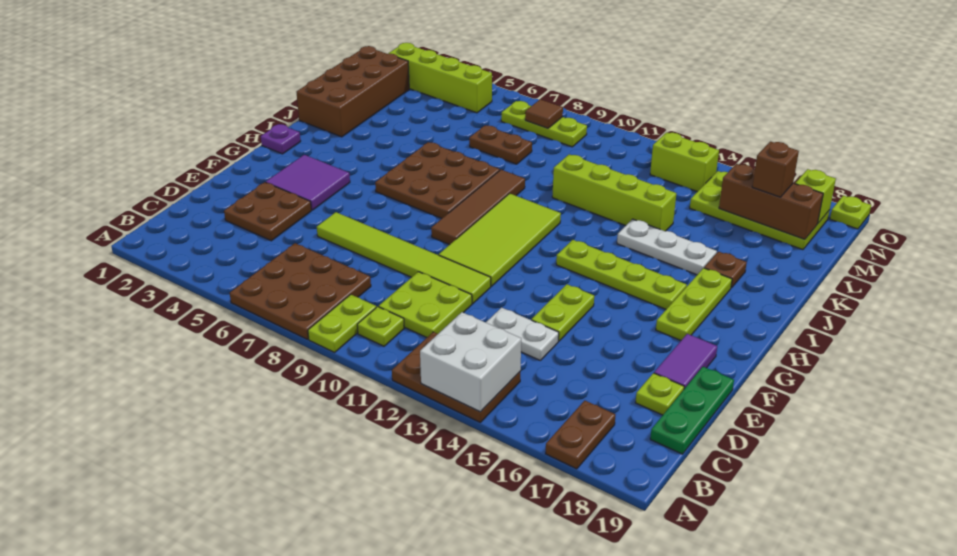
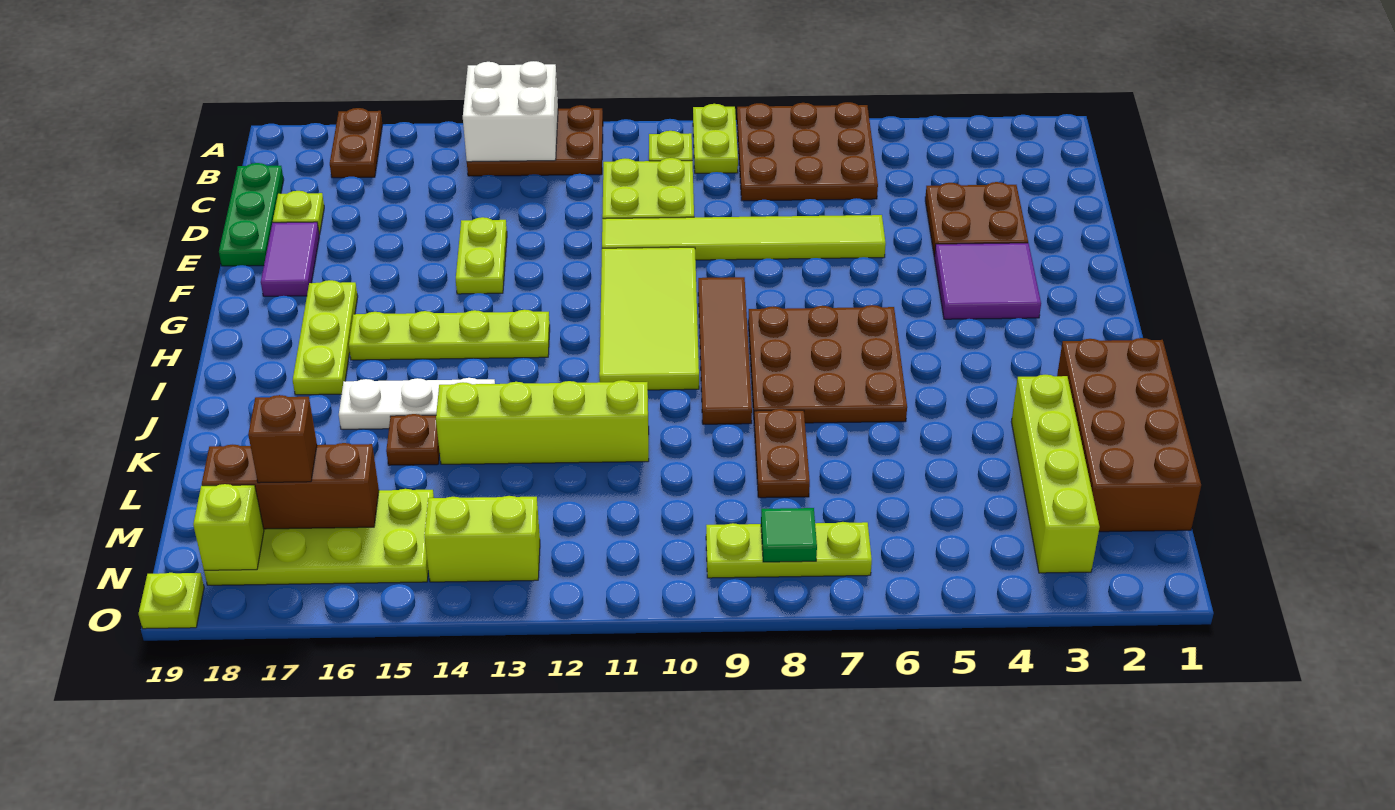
white plate D13:D14 level 1 -> none
purple plate H1 level 1 -> none
brown plate J17 level 1 -> brown plate K15 level 1
brown plate L7:L8 level 1 -> brown plate K8:L8 level 1
lime brick N2:N5 level 1 -> lime brick K3:N3 level 1
brown tile N8 level 2 -> green tile N8 level 2

